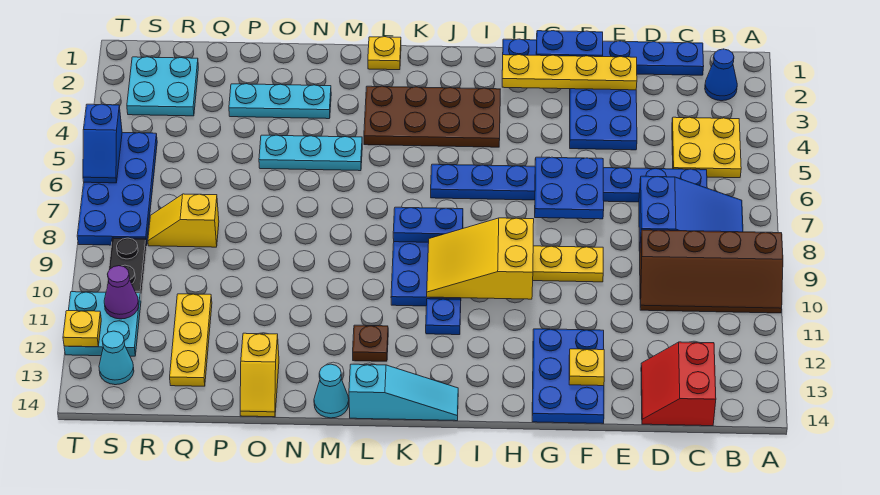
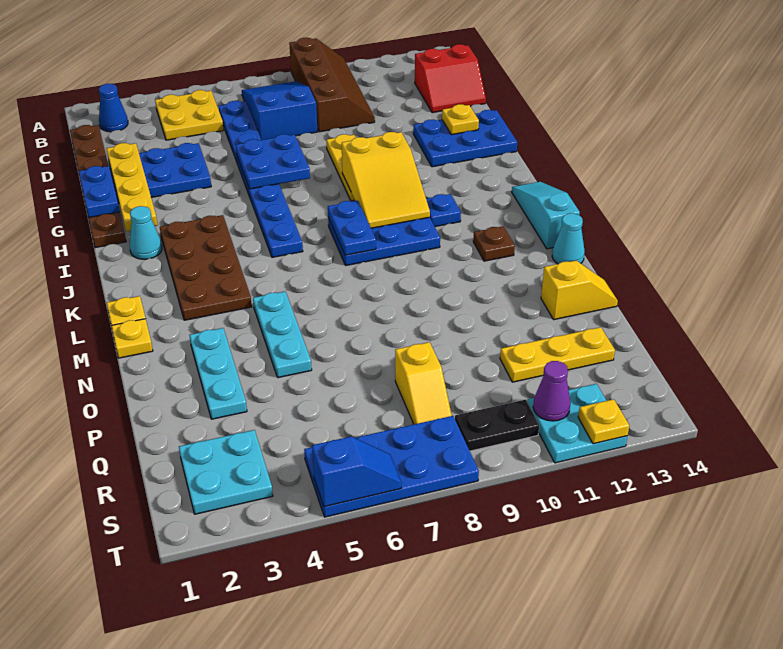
blue plate C1:H1 level 1 -> brown plate C1:H1 level 1
none -> yellow plate M1 level 1
cyan cone S13 level 1 -> cyan cone I2 level 1

